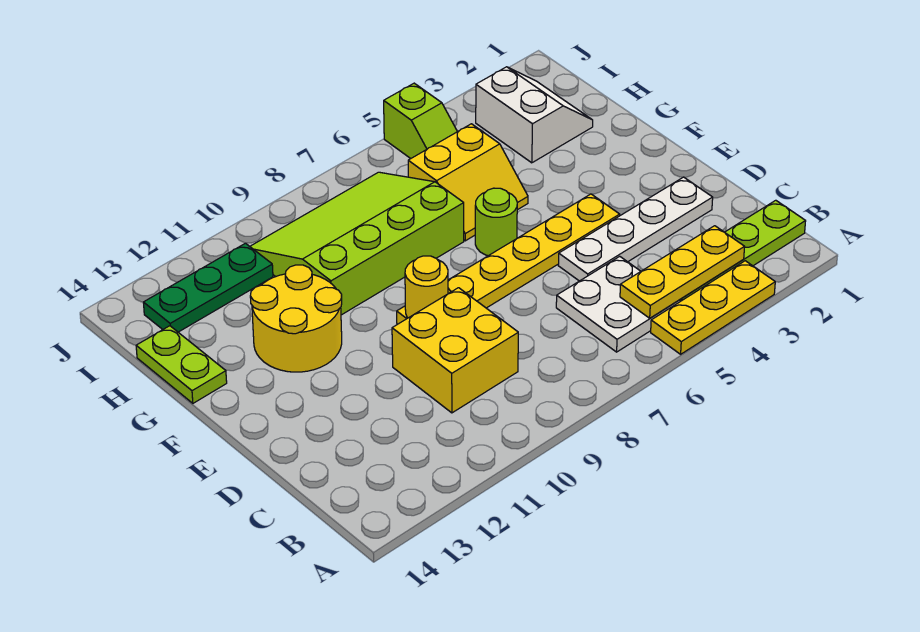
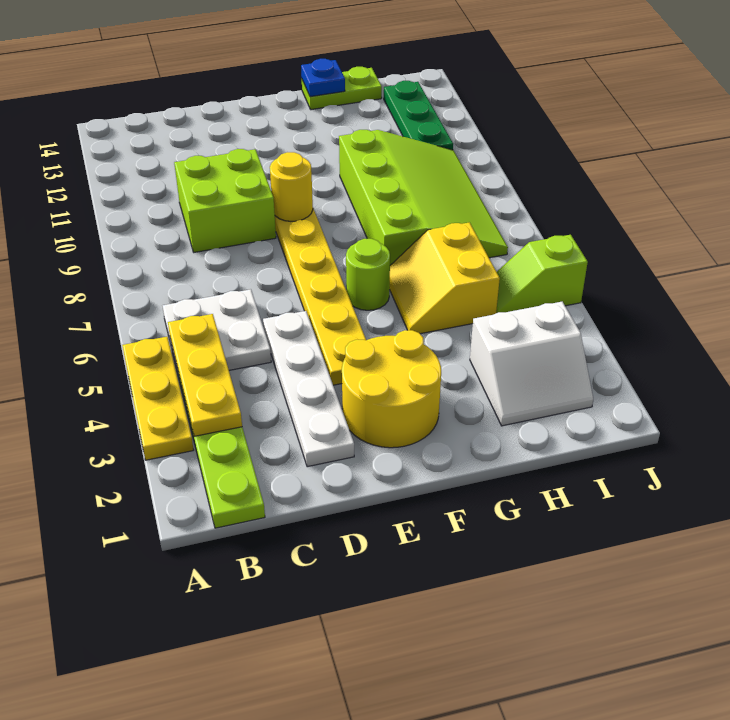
yellow brick C9:D10 level 1 -> lime brick C9:D10 level 1
yellow round brick F11:G12 level 1 -> yellow round brick E2:F3 level 1
none -> blue plate G14 level 2

